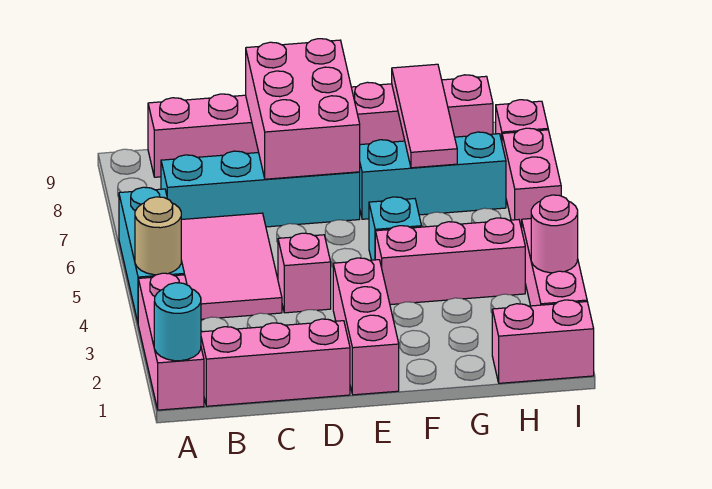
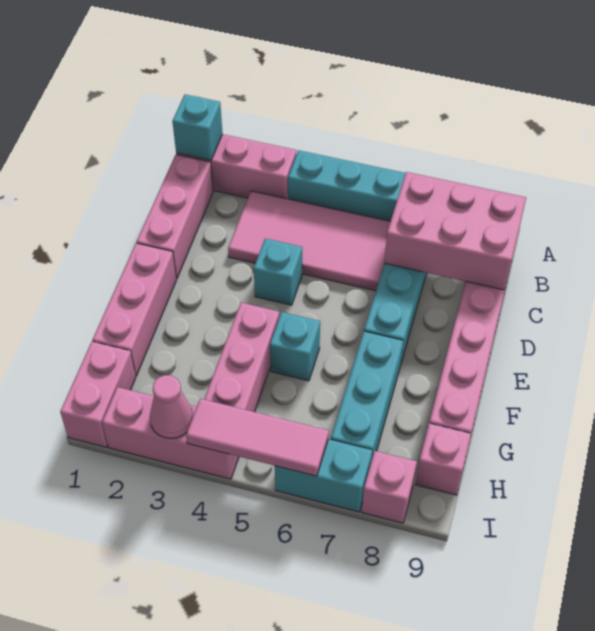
cyan round brick A1 level 2 -> cyan brick A1 level 2
tan round brick A4 level 2 -> none
pink tile B4:C6 level 1 -> pink tile B3:C6 level 1
pink brick D4 level 1 -> cyan brick D4 level 1
pink brick D7:E9 level 2 -> pink brick B7:C9 level 2
pink brick E1:E3 level 1 -> pink brick E1:G1 level 1
pink tile G7:G9 level 2 -> pink tile I4:I6 level 2
pink round brick I3 level 2 -> pink cone I3 level 2
pink brick I6:I7 level 1 -> cyan brick I6:I7 level 1

